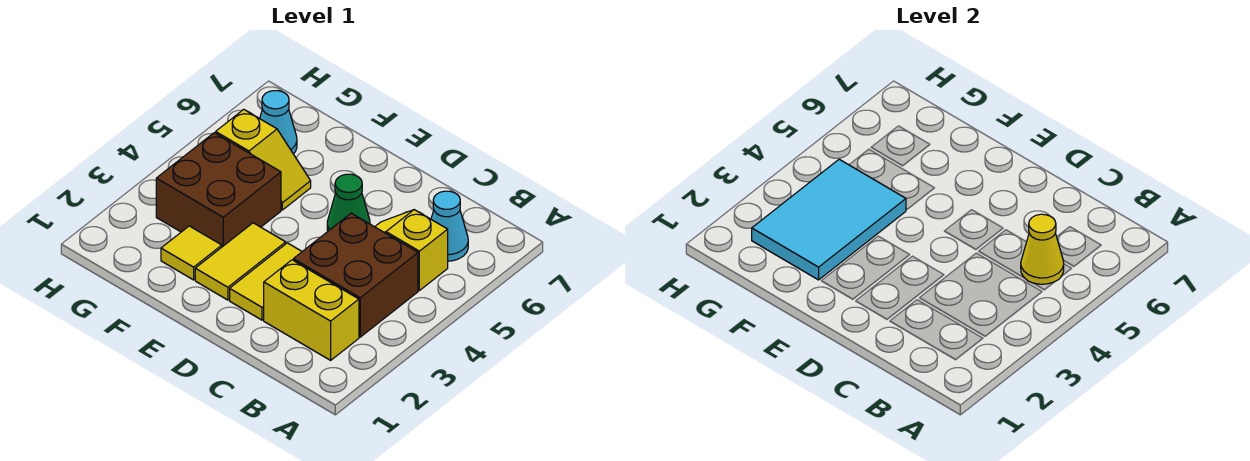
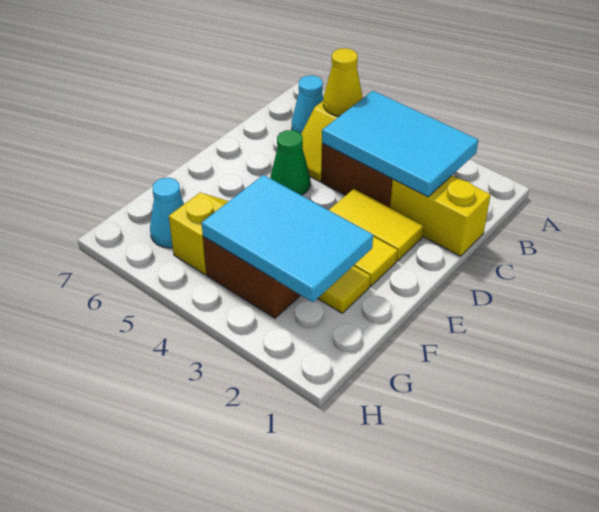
yellow brick B2:C2 level 1 -> yellow brick C1:C2 level 1
none -> cyan tile B2:C4 level 2

